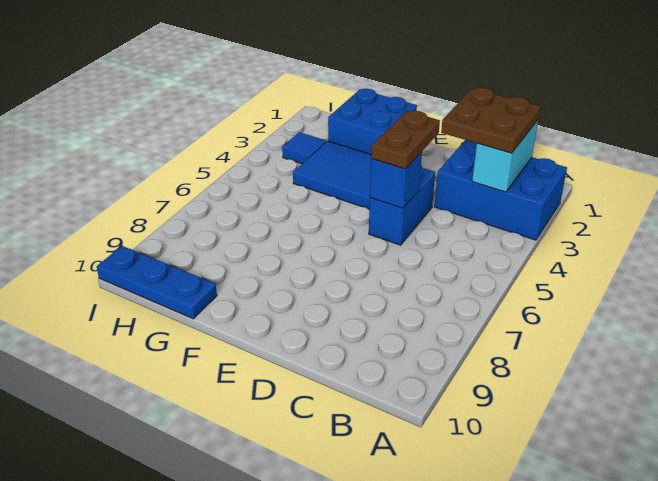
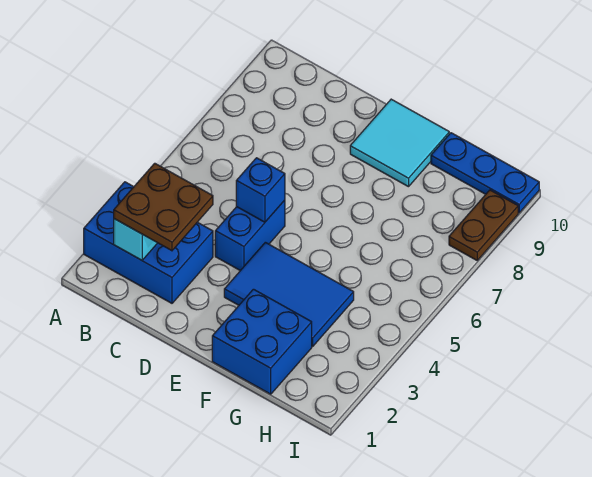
brown plate D4:D5 level 3 -> brown plate I8:I9 level 1
none -> cyan tile E9:F10 level 1
blue tile H3 level 1 -> none

